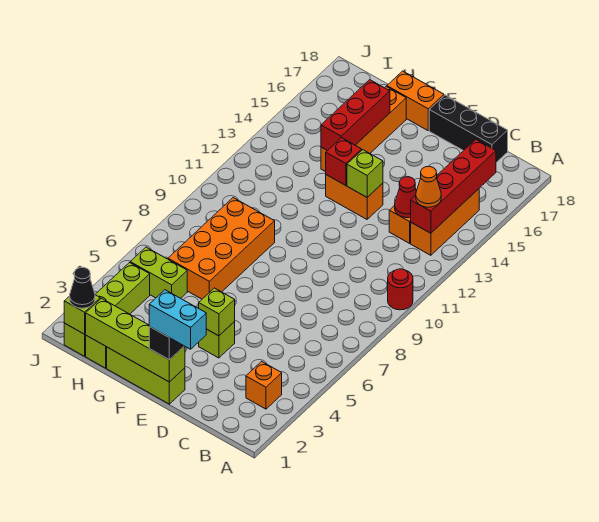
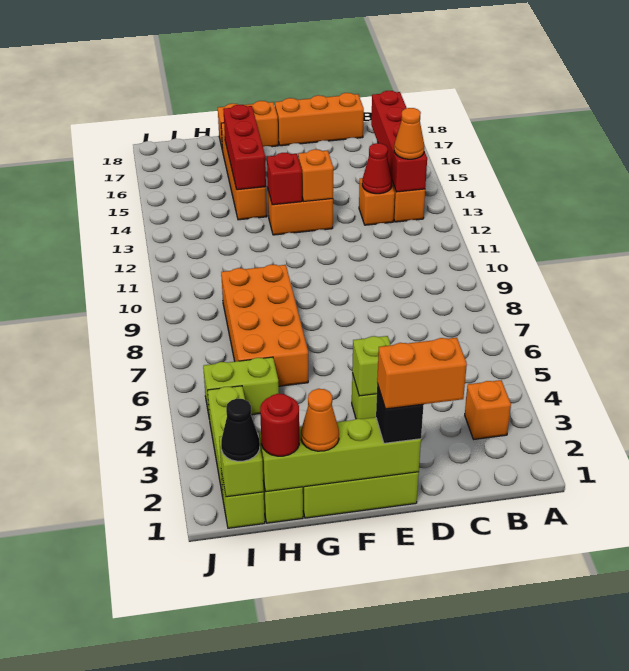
red round brick A10 level 1 -> red round brick H1 level 3
black brick C18:E18 level 1 -> orange brick C18:E18 level 1
cyan brick D1:E1 level 4 -> orange brick D1:E1 level 4
lime brick E13 level 2 -> orange brick E13 level 2
none -> orange cone G1 level 3

